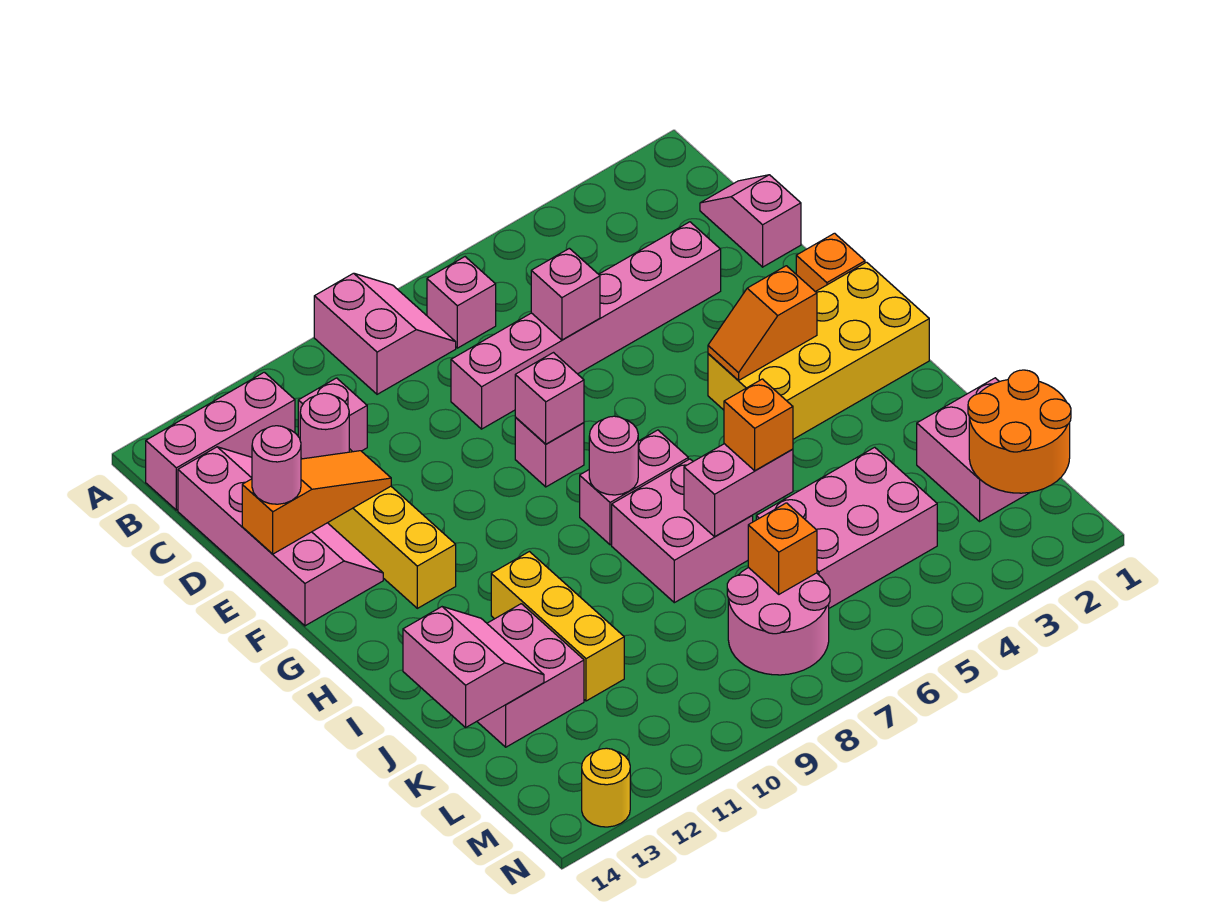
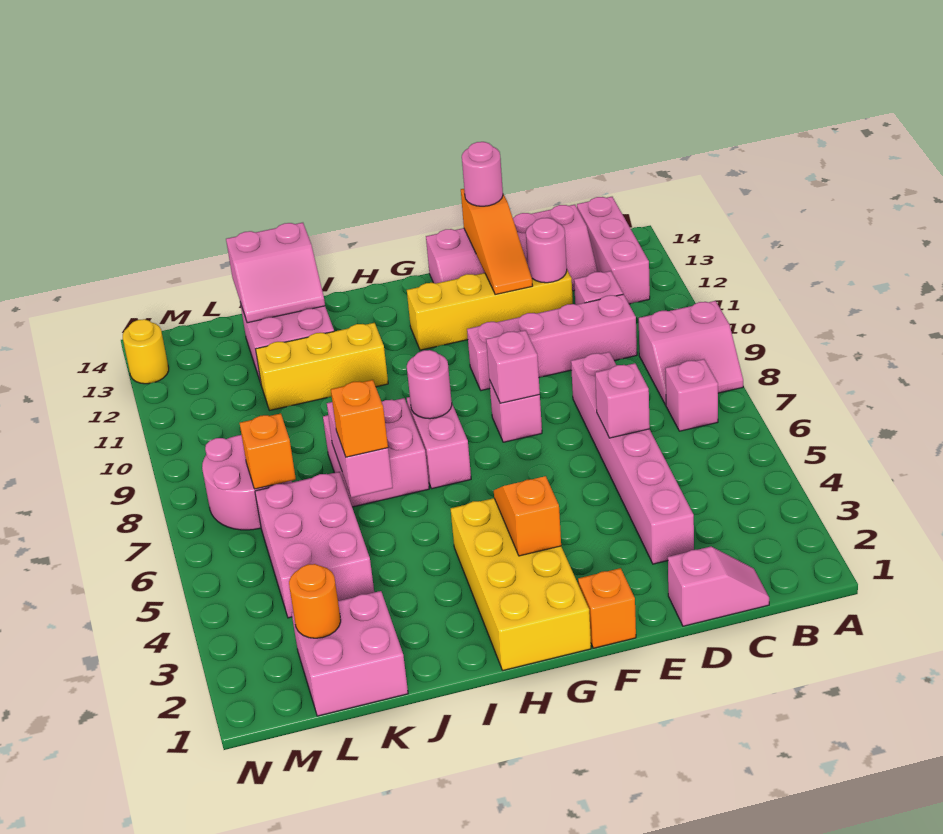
none -> pink brick C10:F10 level 1
orange round brick L1:M2 level 2 -> orange round brick L2 level 2

